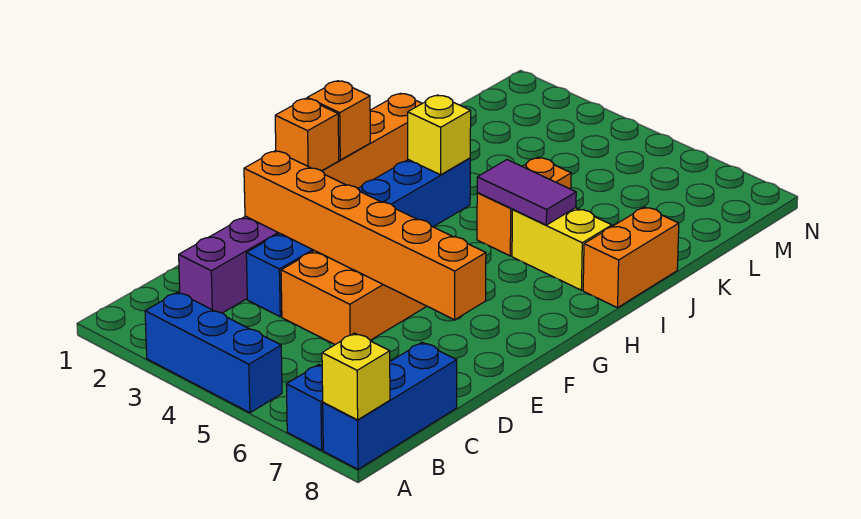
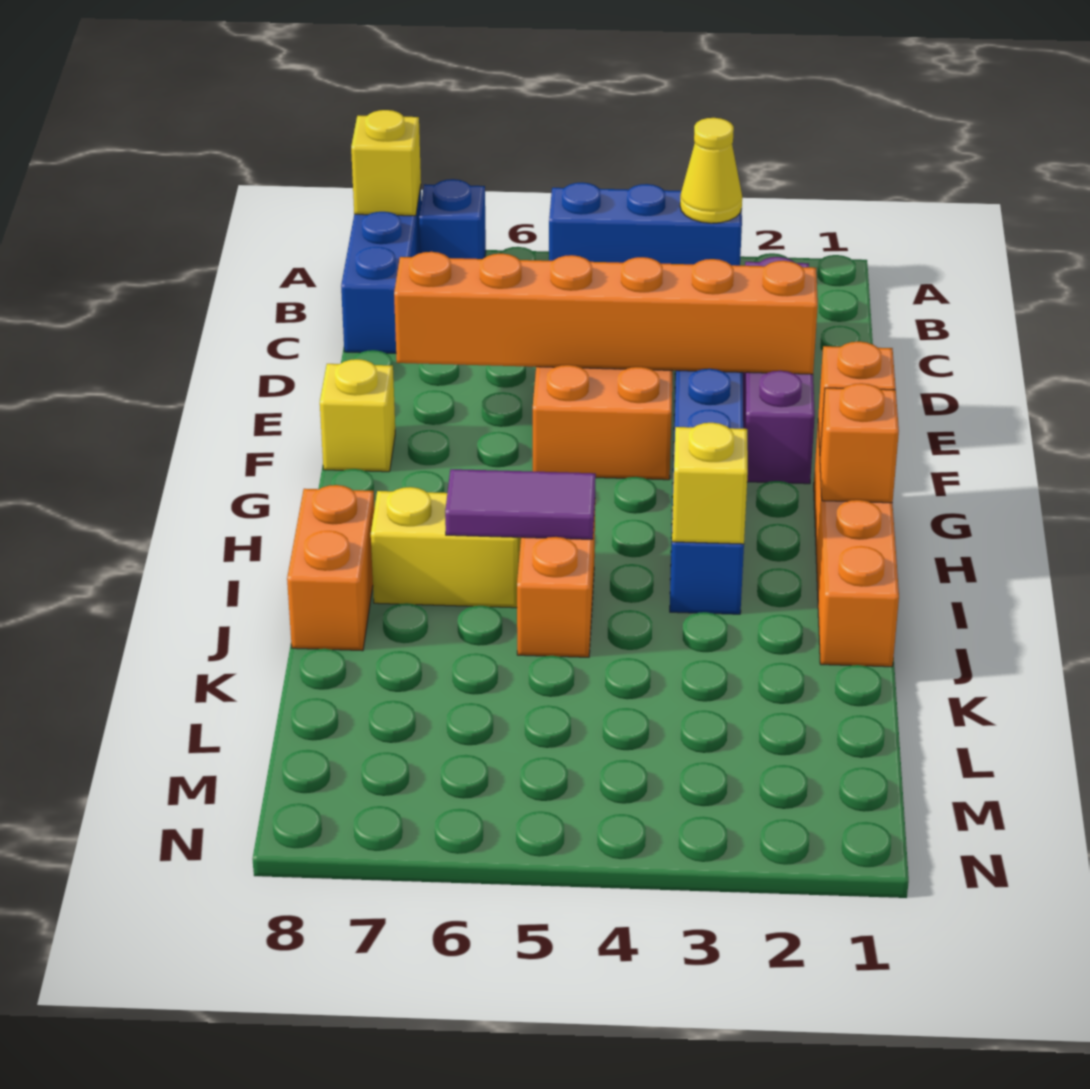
none -> yellow cone A3 level 2
none -> yellow brick F8 level 1

